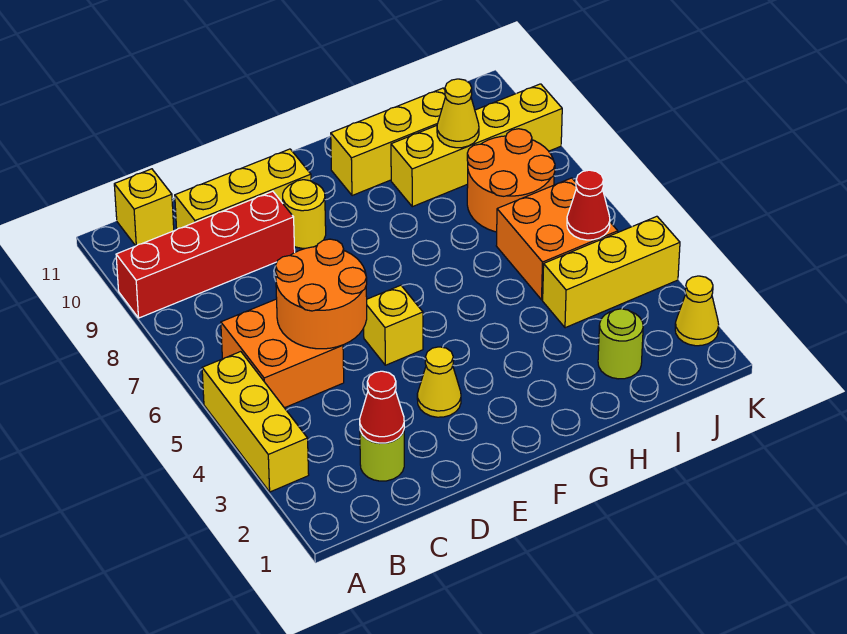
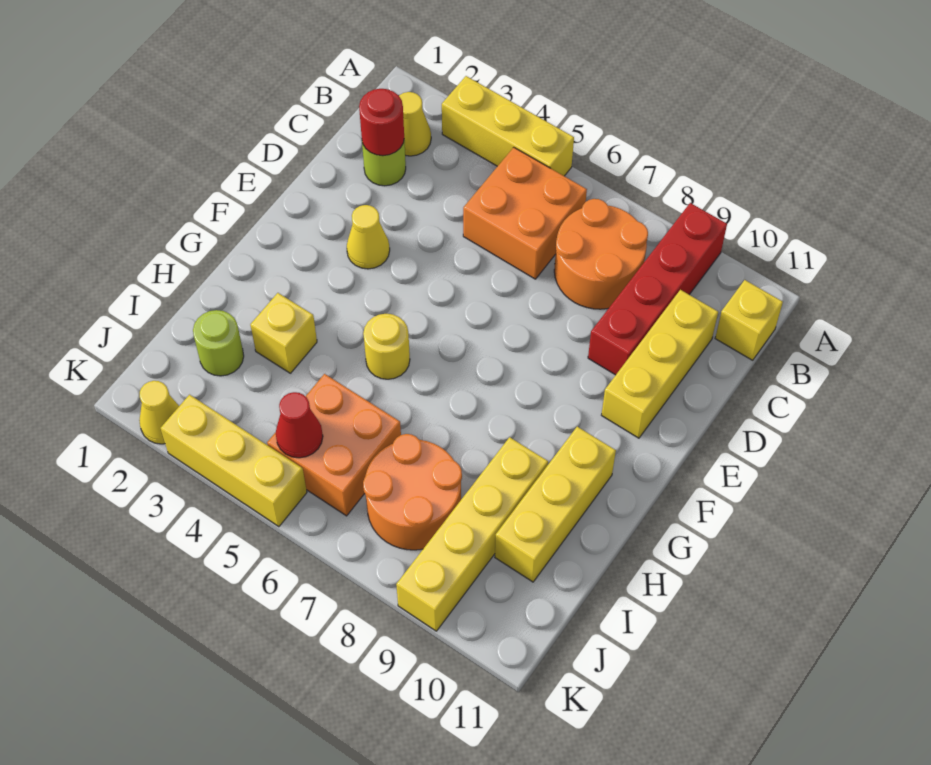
red cone C2 level 2 -> red round brick C2 level 2
orange round brick C5:D6 level 2 -> orange round brick B7:C8 level 1
yellow brick E5 level 1 -> yellow brick H3 level 1
yellow round brick E9 level 1 -> yellow round brick G5 level 1
yellow brick I4:K4 level 1 -> yellow brick K3:K5 level 1
yellow cone I9 level 2 -> yellow cone B2 level 1

